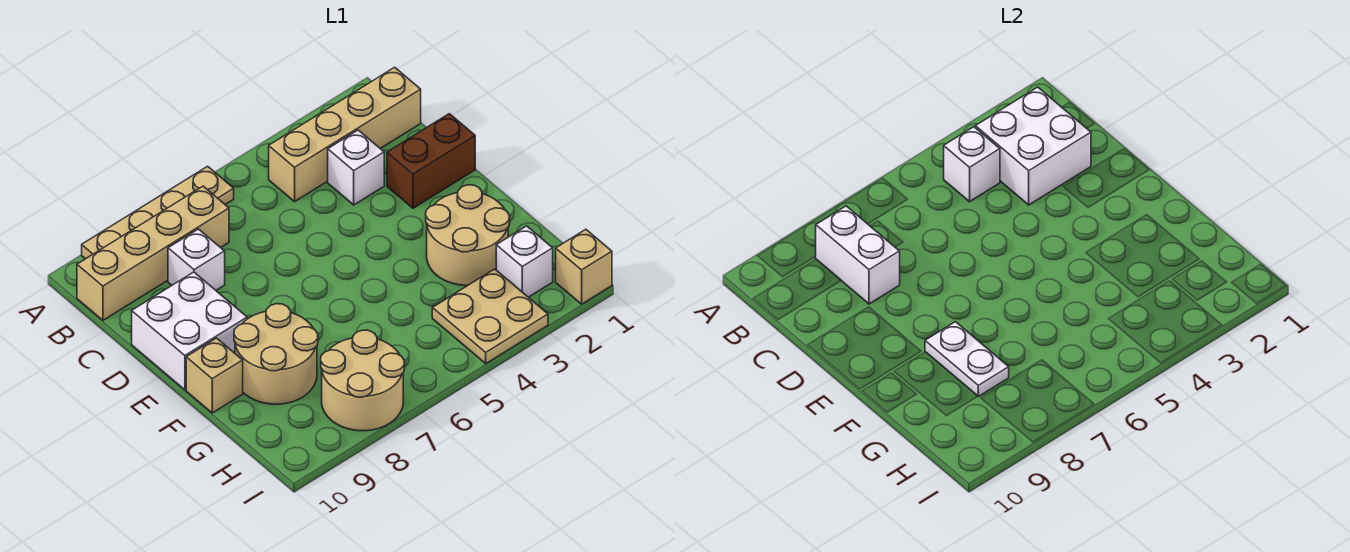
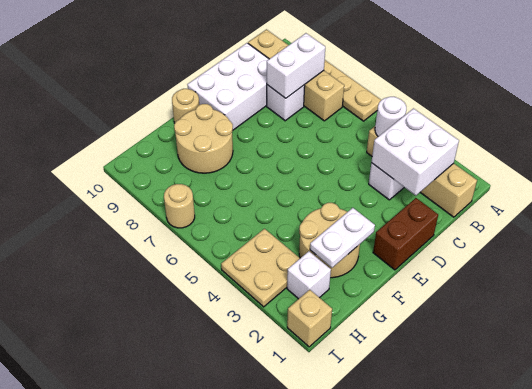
white brick B4 level 2 -> white round brick B4 level 2
brown brick D1:D2 level 1 -> brown brick D1:E1 level 1
white brick D9:E10 level 1 -> white brick C9:E10 level 1
white plate F8:G8 level 2 -> white plate F2:G2 level 2
tan brick F10 level 1 -> tan round brick F10 level 1
tan round brick H7:I8 level 1 -> tan round brick I7 level 1

